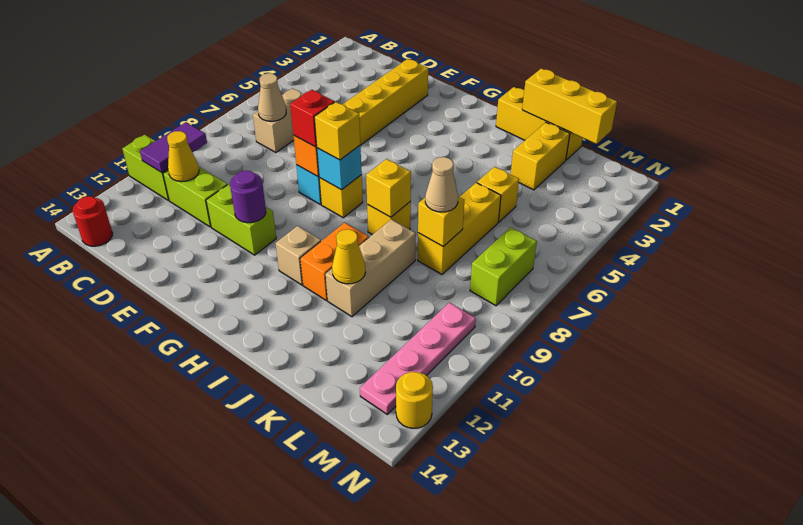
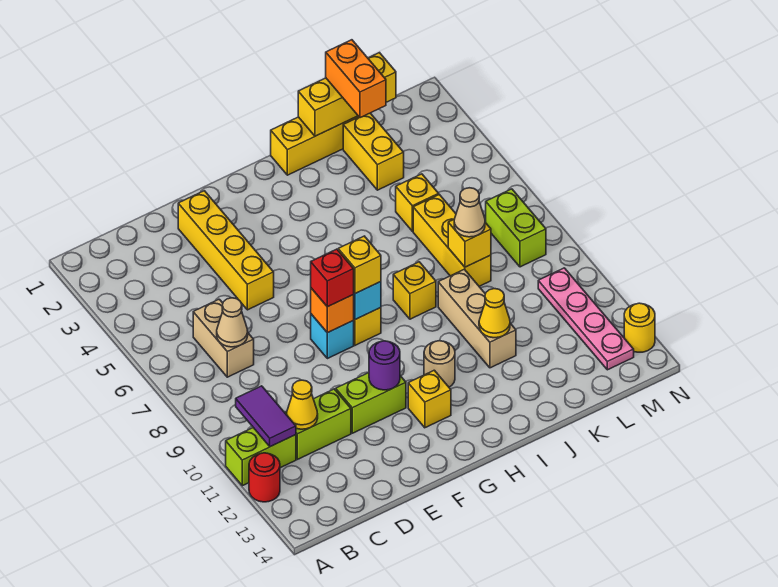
red round brick B14 level 1 -> red round brick A12 level 1
tan brick H11 level 1 -> tan round brick H11 level 1
yellow brick I8 level 2 -> yellow brick G12 level 1
orange brick I10:I11 level 1 -> orange brick K1:K2 level 3

